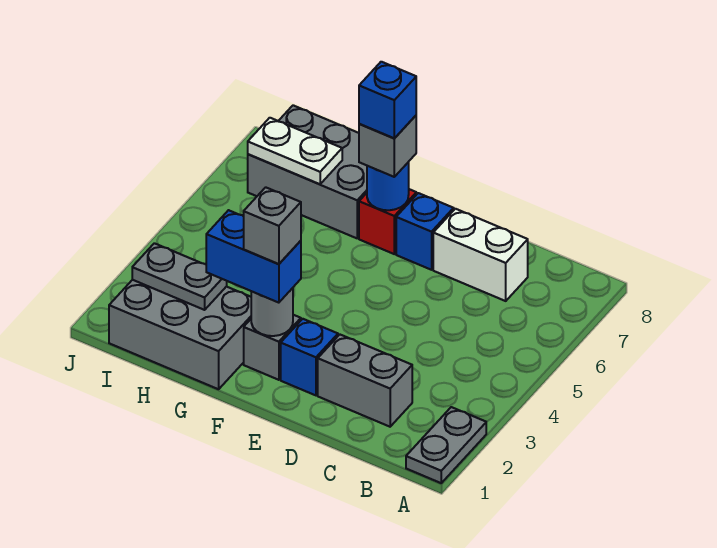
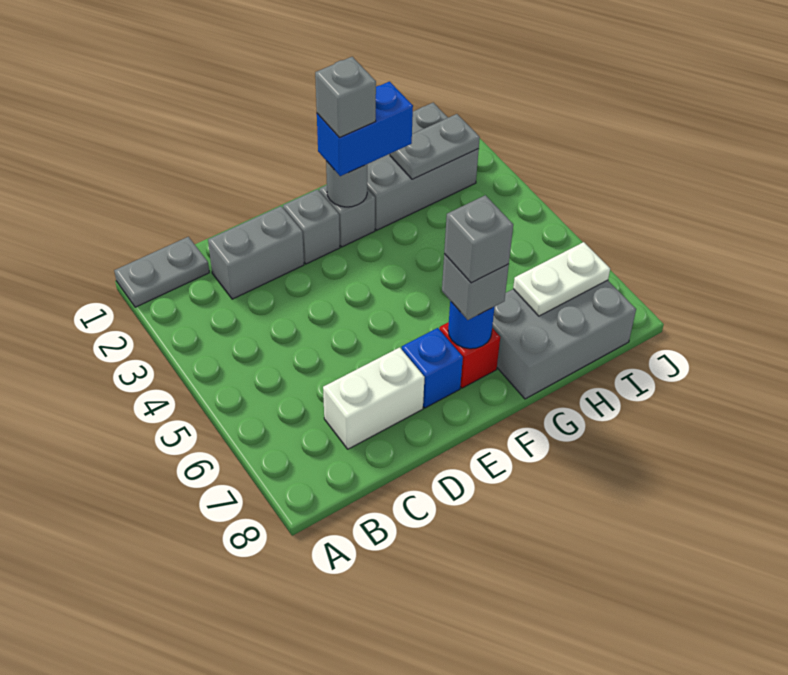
grey plate A1:A2 level 1 -> grey plate A1:B1 level 1
blue brick E2 level 1 -> grey brick E2 level 1
blue brick F7 level 4 -> grey brick F7 level 4

